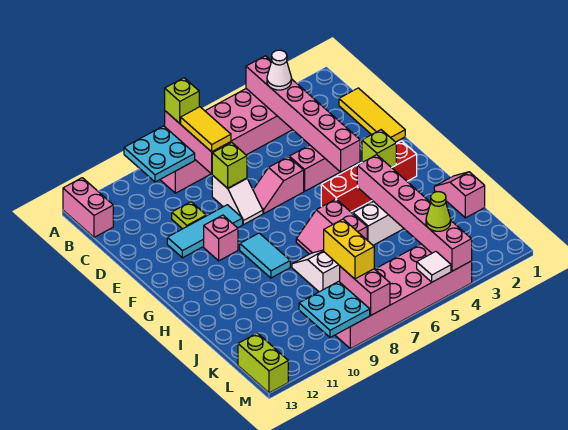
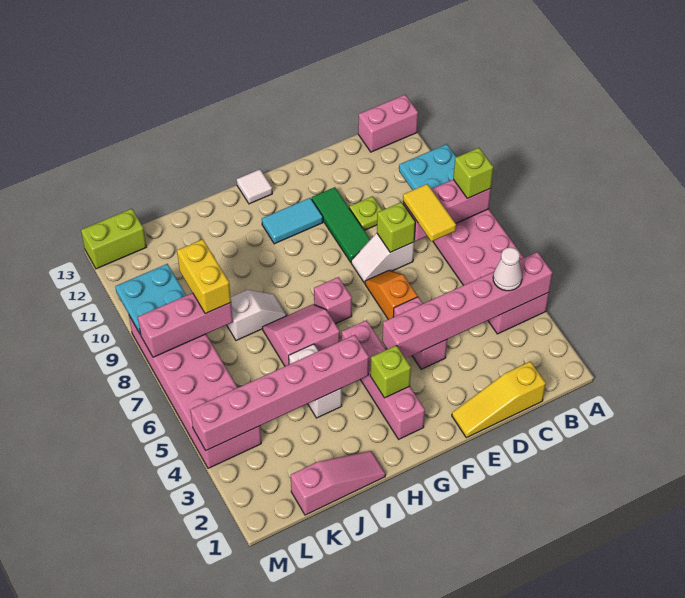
yellow tile B8:C8 level 3 -> yellow tile C7:C8 level 3
yellow tile C1:E1 level 1 -> yellow slope C1:E1 level 1 top C
pink slope E6:E7 level 1 top 6 -> orange slope E6:E7 level 1 top 6
cyan tile E9:E11 level 1 -> green tile E9:E11 level 1
pink brick F10 level 1 -> pink brick G7 level 1
red brick G2:G5 level 1 -> pink brick G2:G5 level 1
cyan tile G9:H9 level 1 -> cyan tile F11:G11 level 1
pink slope I1:J1 level 1 top J -> pink slope I1:K1 level 1 top K
yellow brick K8:L8 level 3 -> yellow brick K8:K9 level 3
lime cone L4 level 3 -> none
pink brick L8:M8 level 2 -> pink brick K8:M8 level 2
white tile M5 level 2 -> white tile G13 level 1

